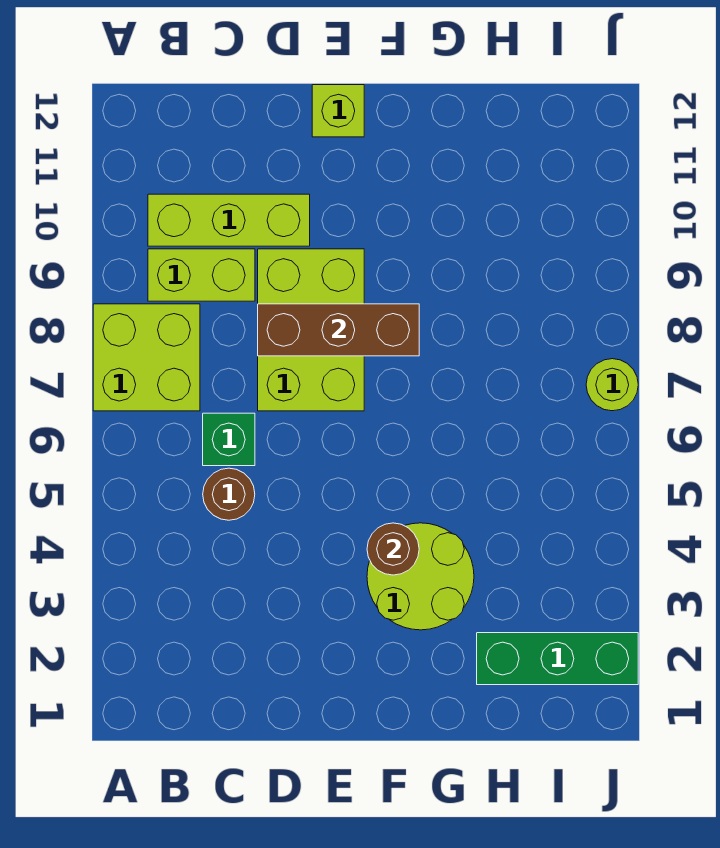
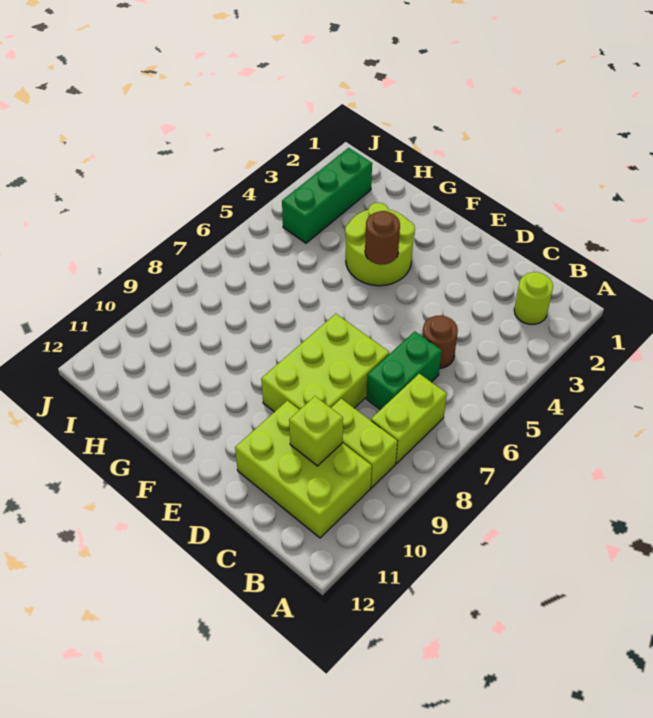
lime brick A7:B8 level 1 -> lime brick B7:B8 level 1
lime brick B10:D10 level 1 -> lime brick B10:D11 level 1
green brick C6 level 1 -> green brick C6:C7 level 1
brown brick D8:F8 level 2 -> none
lime brick E12 level 1 -> lime brick C10 level 2
green brick H2:J2 level 1 -> green brick I2:I4 level 1
lime round brick J7 level 1 -> lime round brick B2 level 1

